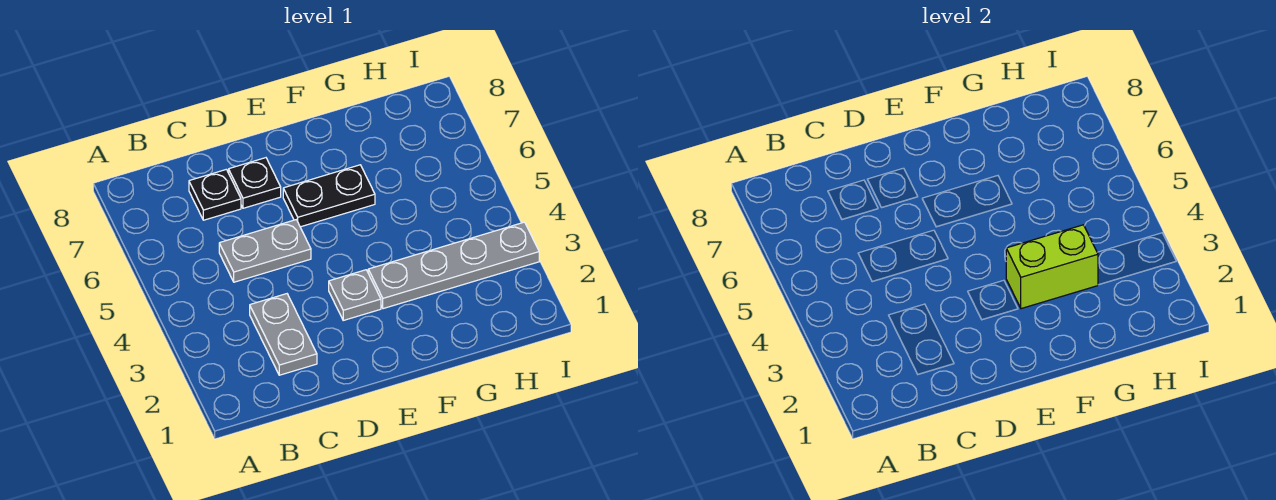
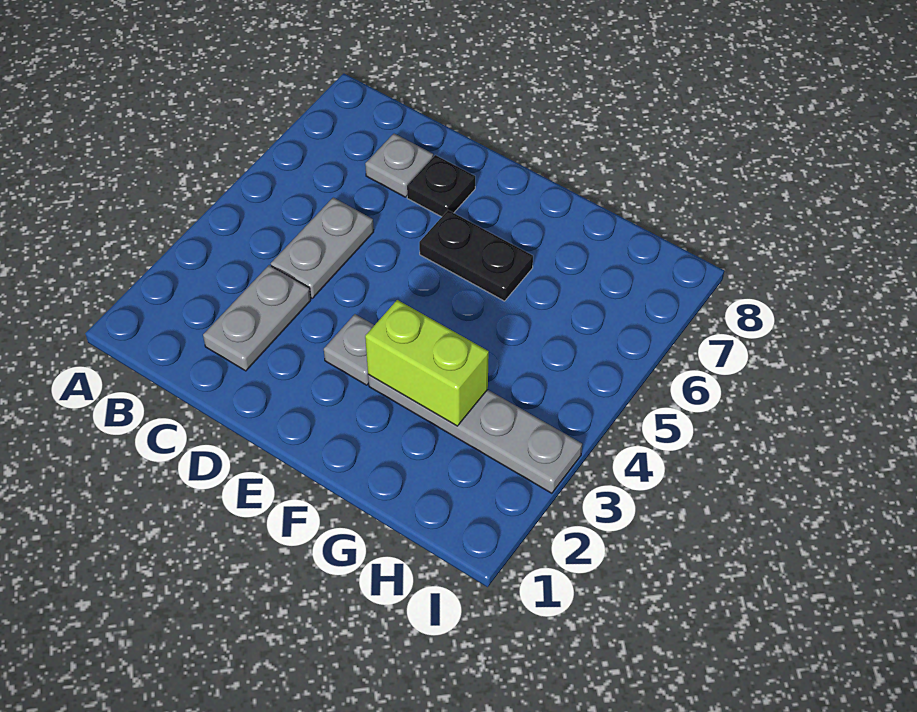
grey plate C5:D5 level 1 -> grey plate C4:C5 level 1
black plate C7 level 1 -> grey plate C7 level 1

